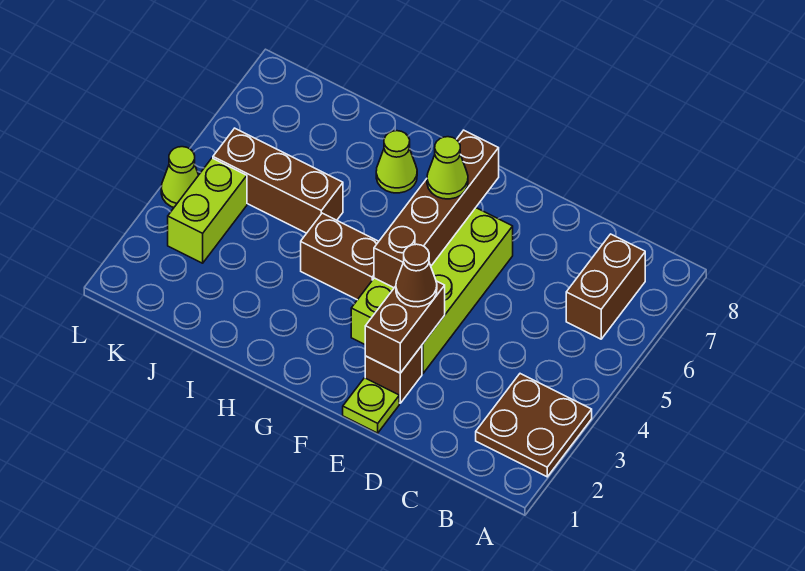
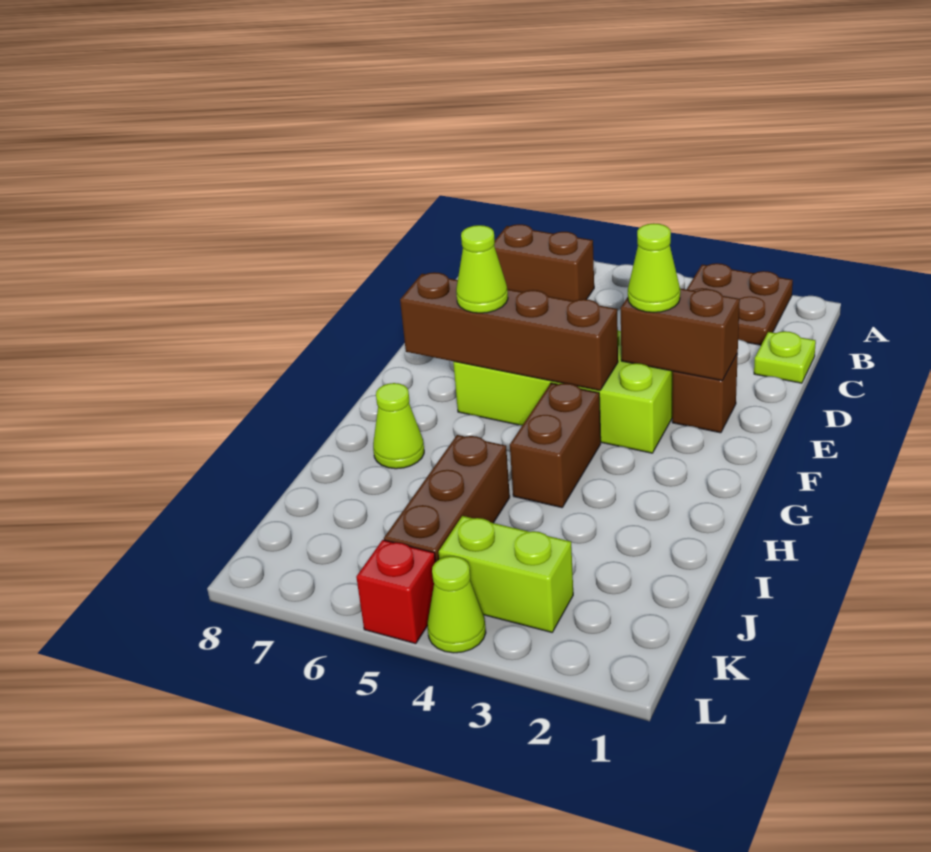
lime plate E1 level 1 -> lime plate C1 level 1
brown cone E3 level 3 -> lime cone E3 level 3
none -> red brick L5 level 1

